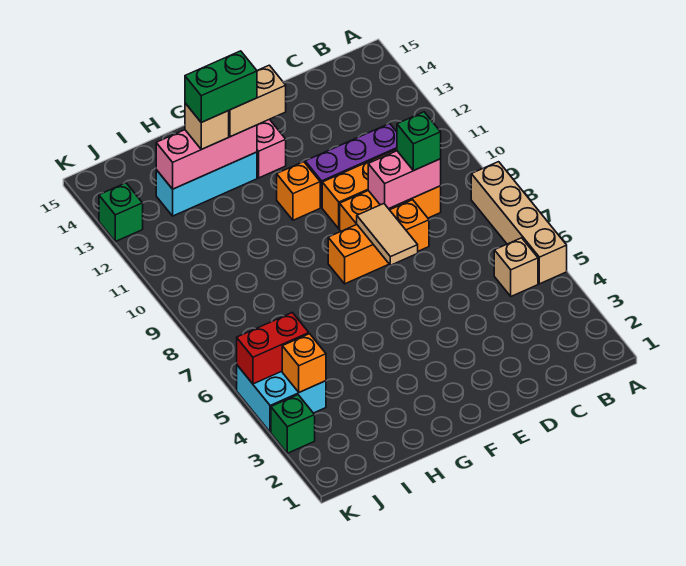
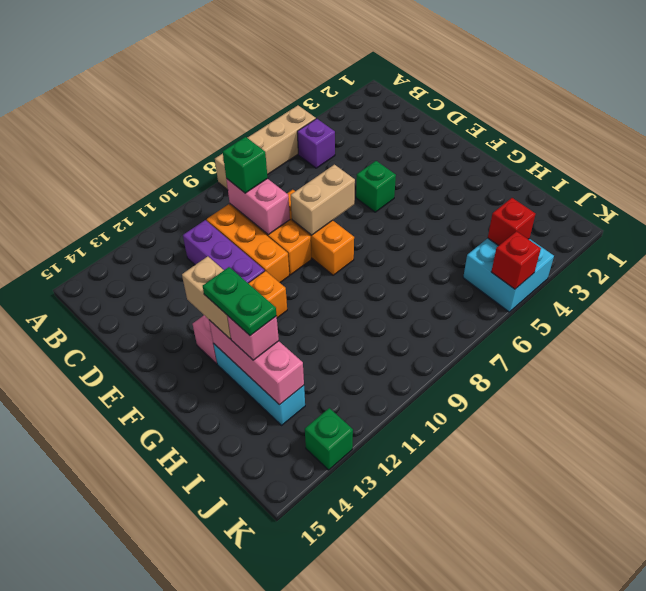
tan brick B5 level 1 -> purple brick B5 level 1
tan tile E7:E8 level 2 -> tan brick E7:E8 level 2
green brick G13:H13 level 4 -> green plate G13:H13 level 4
tan brick H13 level 3 -> pink brick H13 level 3
orange brick J4 level 2 -> red brick J4 level 2
red brick J5:K5 level 2 -> red brick K5 level 2
green brick K3 level 1 -> green brick E5 level 1

